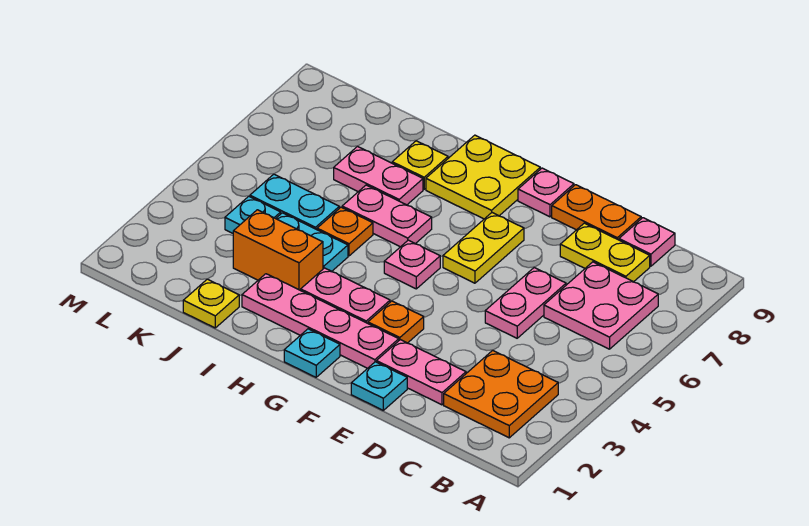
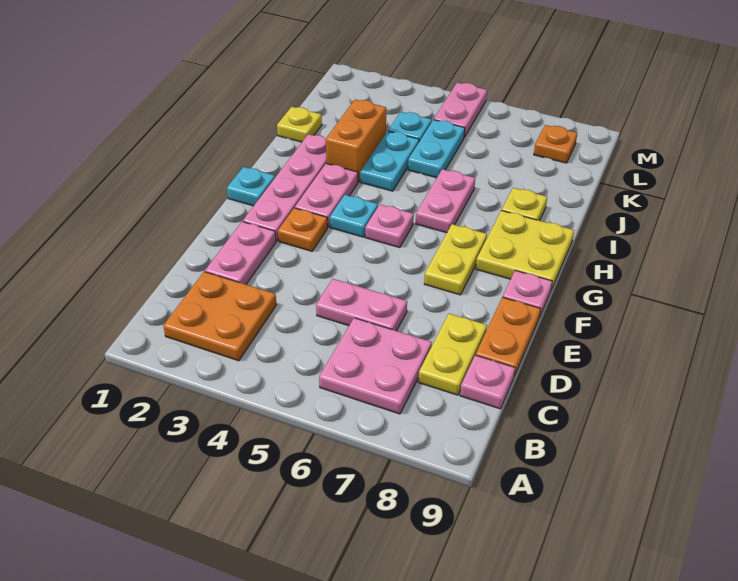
cyan plate E1 level 1 -> cyan plate G4 level 1
yellow plate F6:F7 level 1 -> yellow plate F7:G7 level 1
orange plate I5 level 1 -> orange plate L8 level 1
pink plate I7:J7 level 1 -> pink plate L5:M5 level 1

